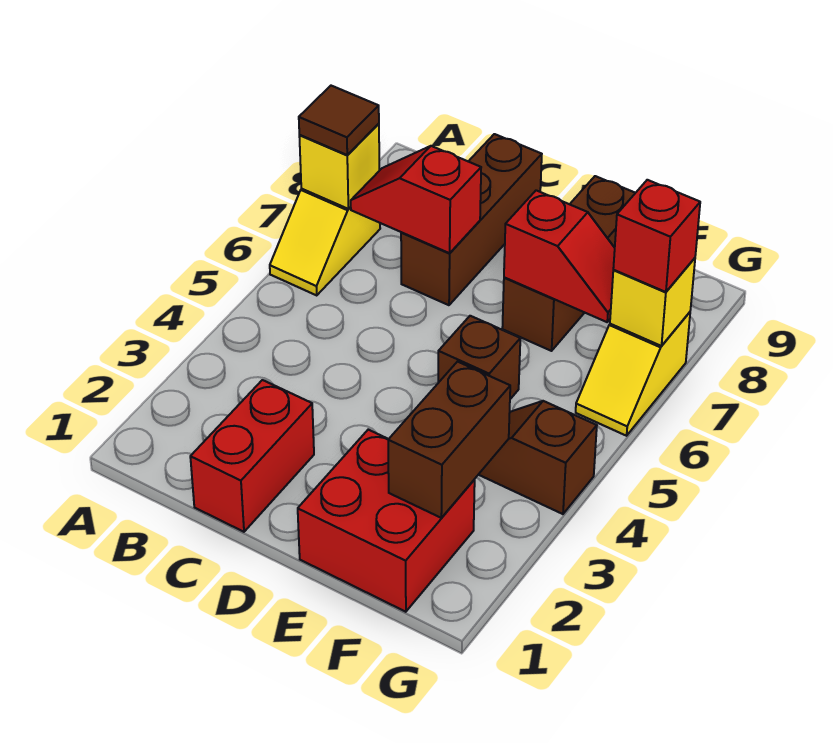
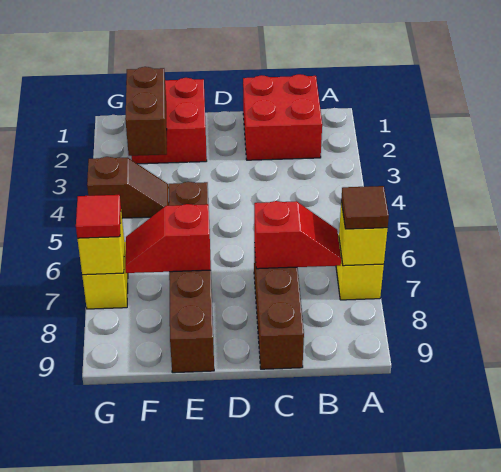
red brick C1:C2 level 1 -> red brick B1:C2 level 1
red brick G7 level 3 -> red tile G7 level 3

